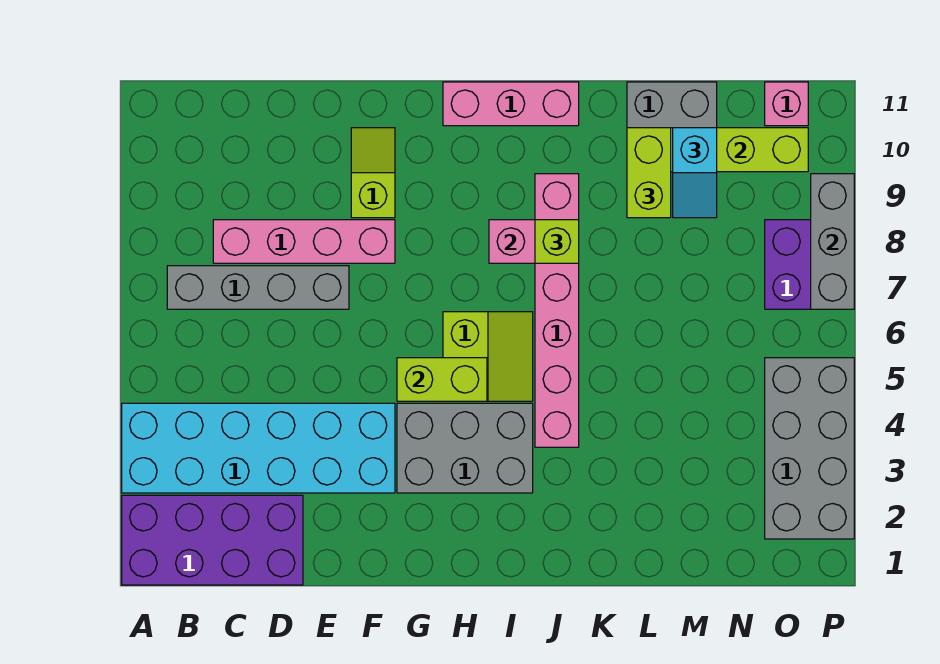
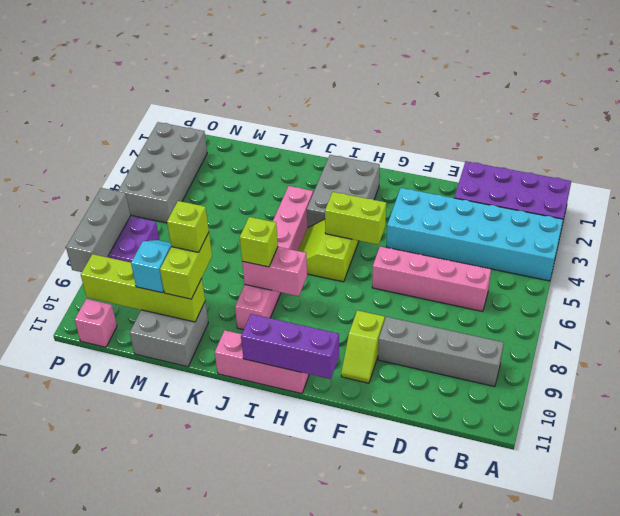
grey brick B7:E7 level 1 -> grey brick B9:E9 level 1
pink brick C8:F8 level 1 -> pink brick C6:F6 level 1
grey brick G3:I4 level 1 -> grey brick H2:I4 level 1
none -> purple brick G11:I11 level 2
none -> lime brick L9 level 4

